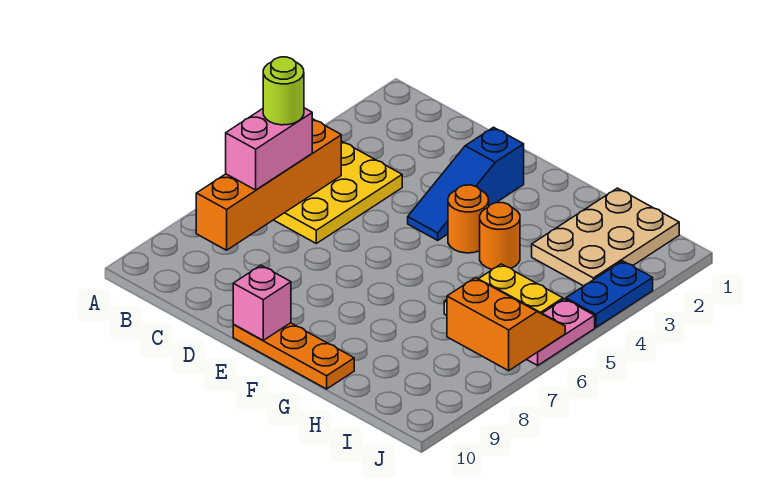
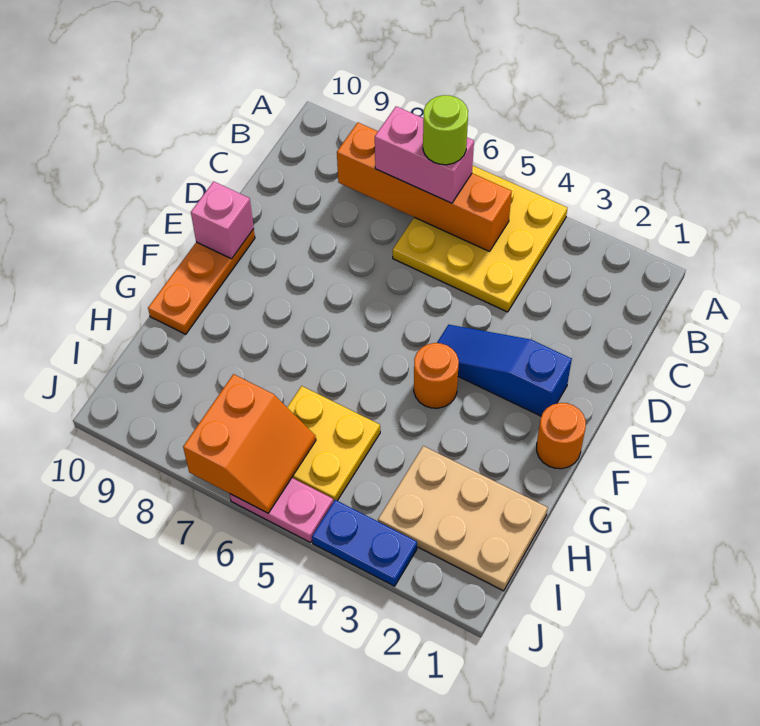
orange round brick G4 level 1 -> orange round brick F1 level 1

